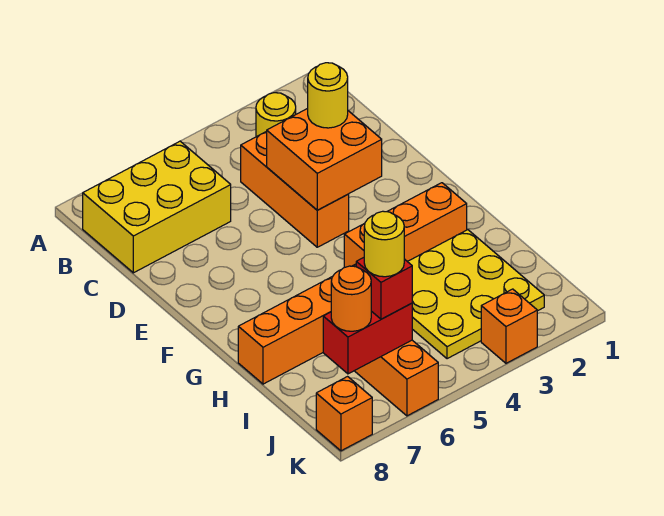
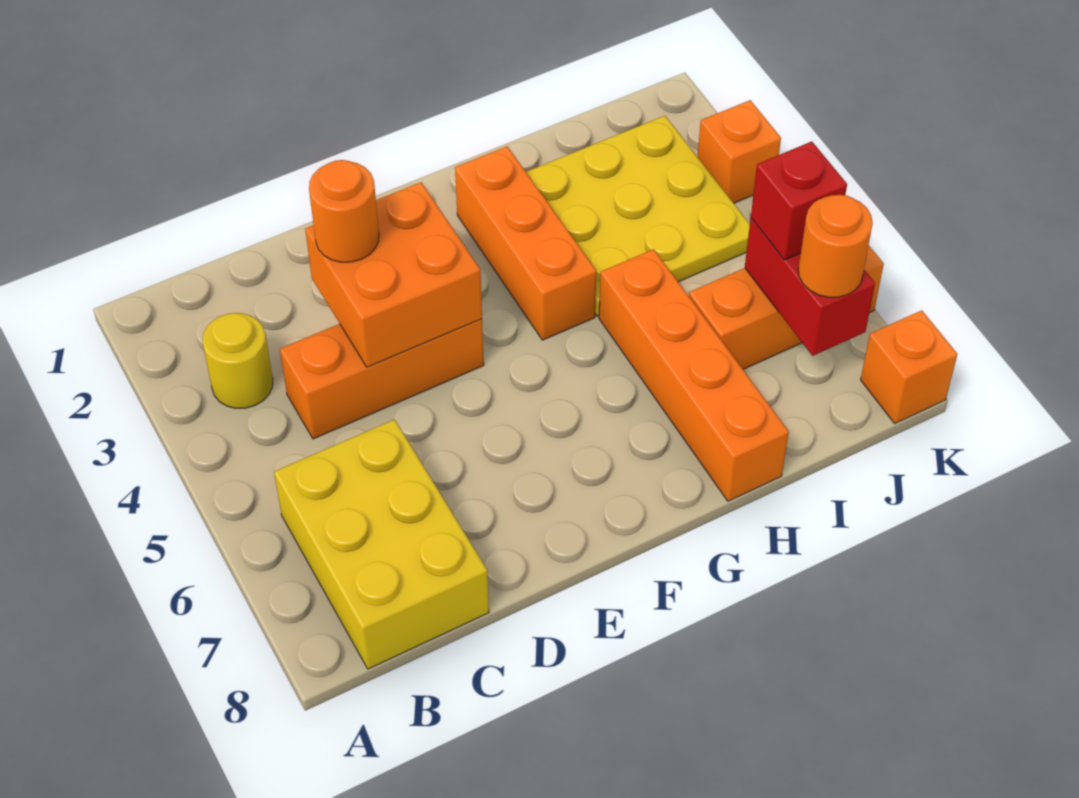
yellow round brick D3 level 3 -> orange round brick D3 level 3
yellow round brick J6 level 4 -> none

